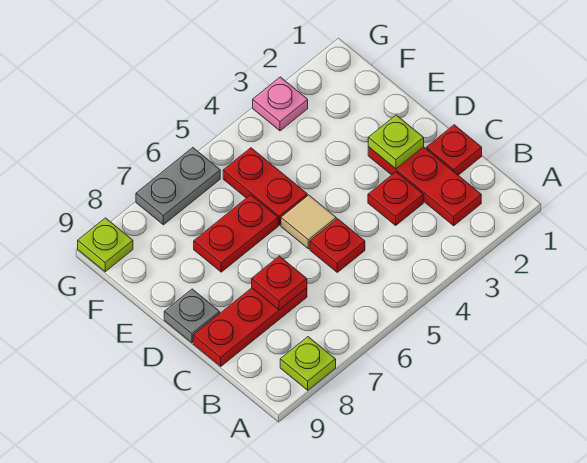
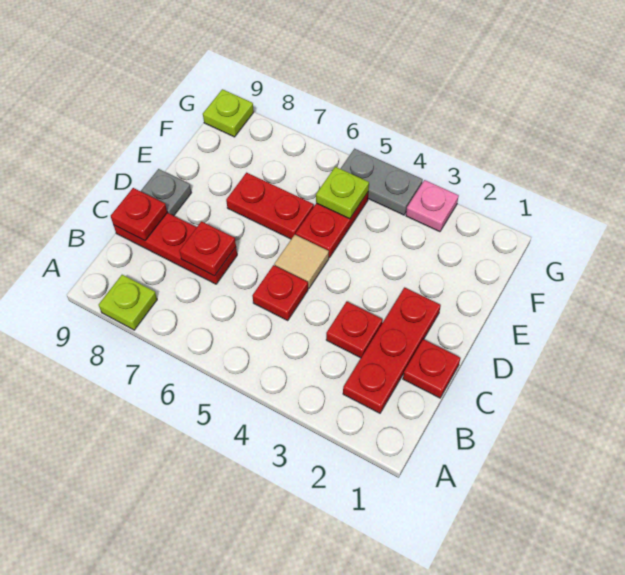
none -> red plate C9 level 2
lime plate D2 level 2 -> lime plate F5 level 2
grey plate G6:G7 level 1 -> grey plate G4:G5 level 1

